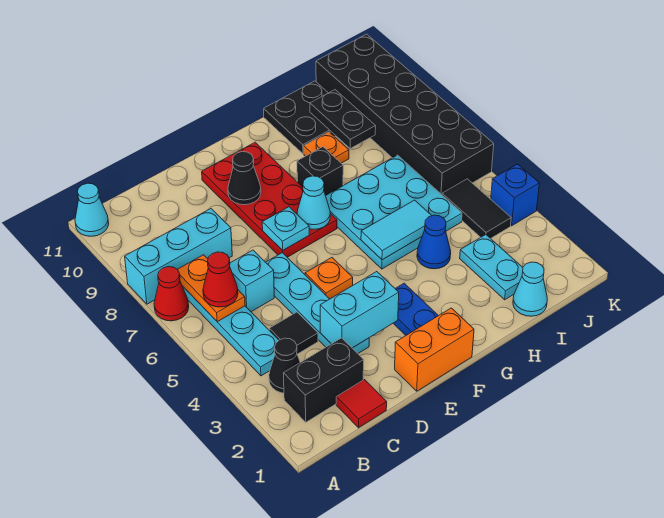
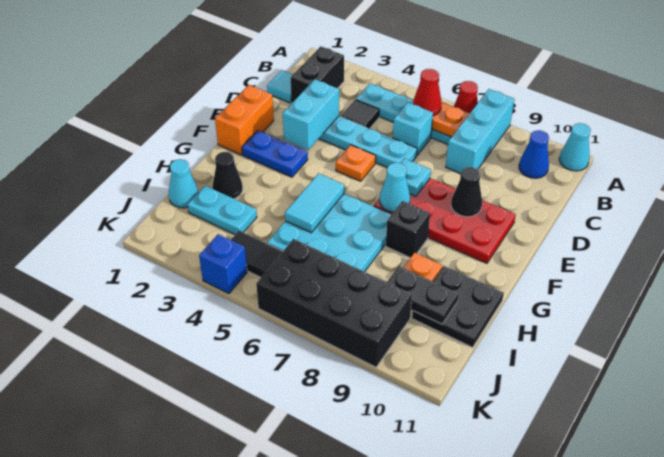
black cone B3 level 1 -> black cone H2 level 1
red tile C1 level 1 -> cyan tile C1 level 1
blue cone H4 level 1 -> blue cone B10 level 1
black brick J6:K11 level 1 -> black brick J6:K9 level 1

